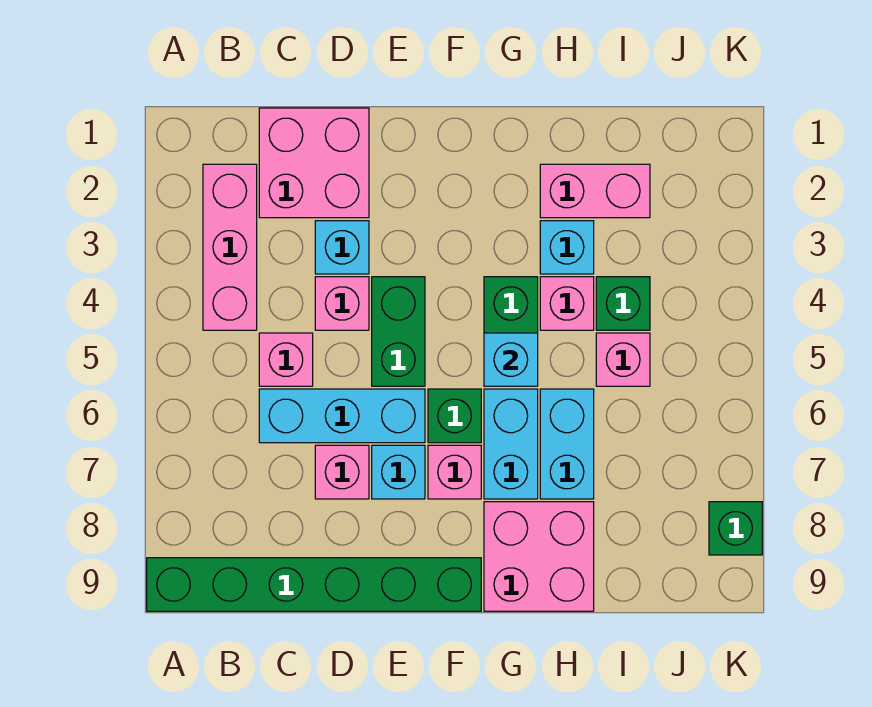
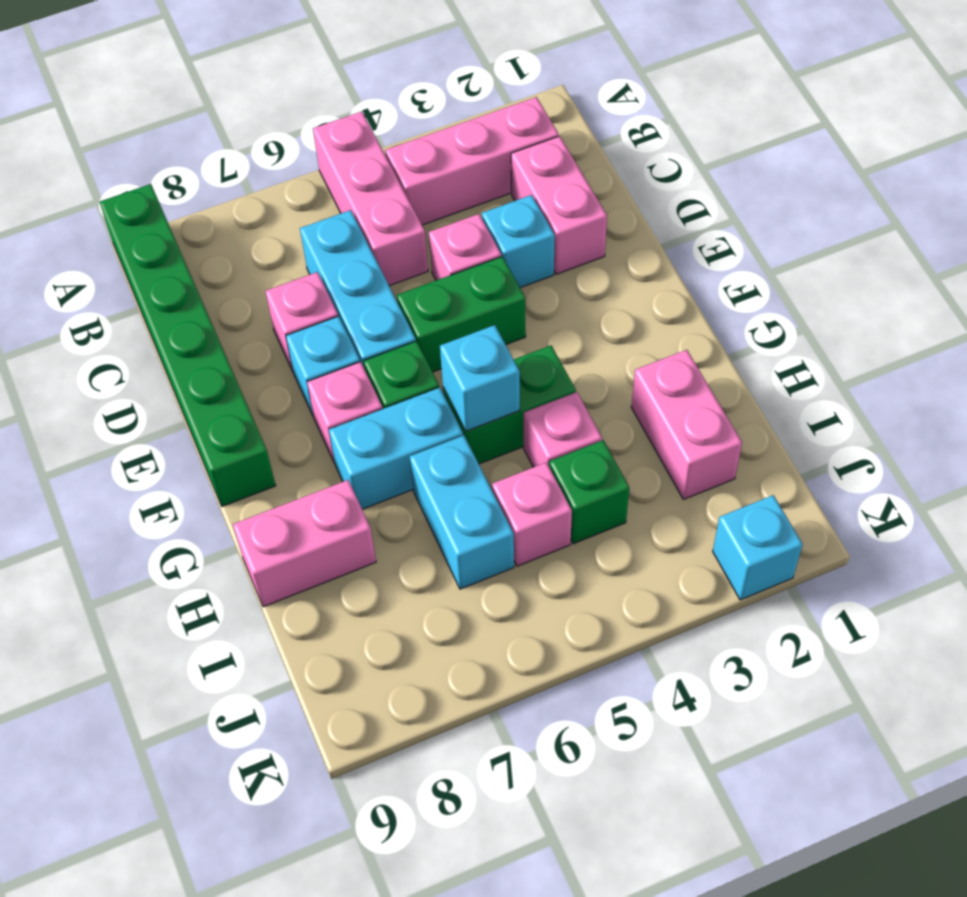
pink brick C1:D2 level 1 -> pink brick C2:D2 level 1
pink brick C5 level 1 -> pink brick A5:C5 level 1
pink brick G8:H9 level 1 -> pink brick H8:H9 level 1
cyan brick H3 level 1 -> cyan brick K2 level 1
cyan brick H6:H7 level 1 -> cyan brick H6:I6 level 1
green brick K8 level 1 -> none

